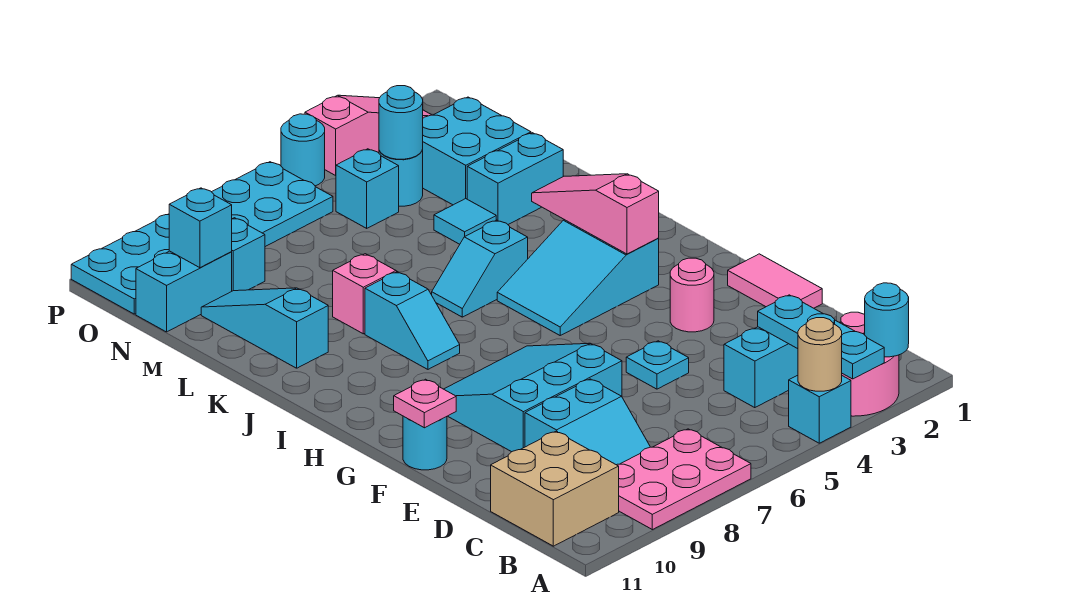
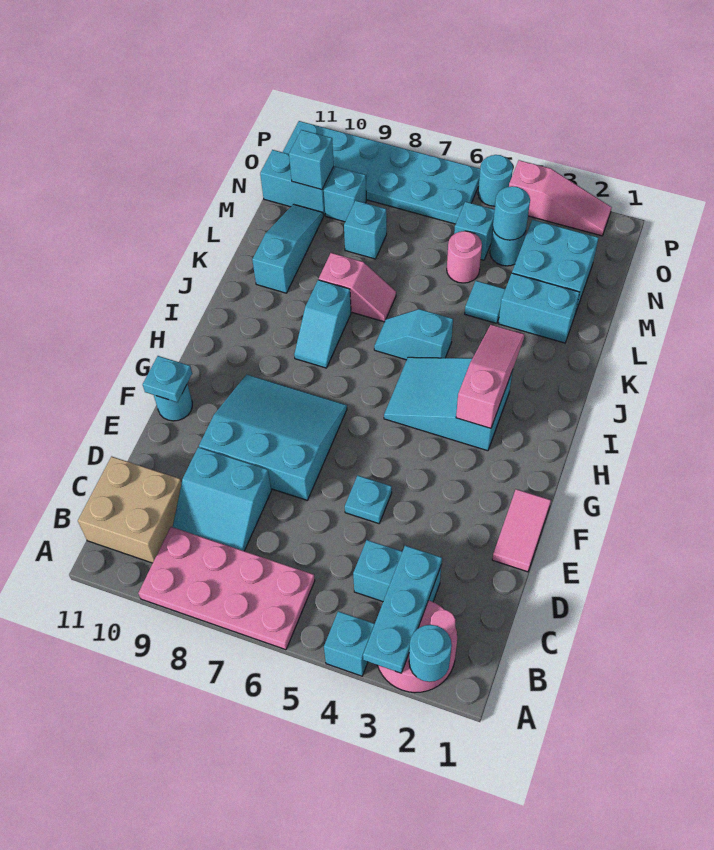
tan round brick A4 level 2 -> none
pink plate A7:B9 level 1 -> pink plate A6:B9 level 1
pink round brick F3 level 1 -> pink round brick M5 level 1
pink plate F11 level 2 -> cyan plate F11 level 2
none -> cyan brick M8 level 1

